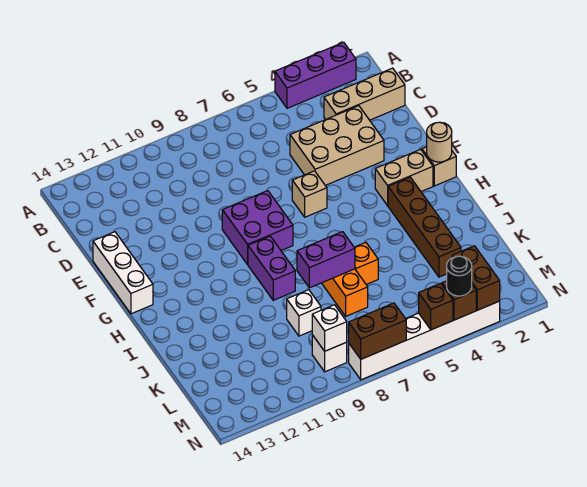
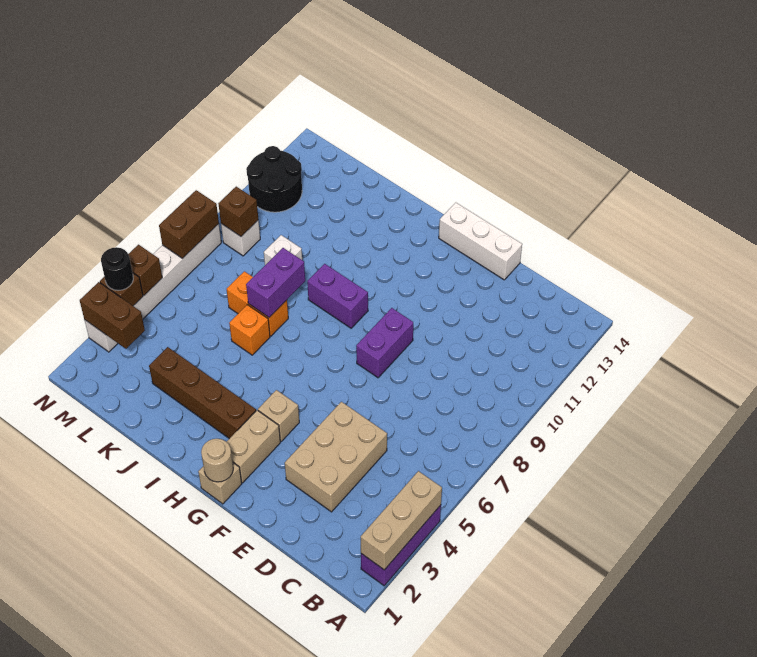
tan brick C1:C3 level 1 -> tan brick A2:A4 level 2
tan brick F6 level 1 -> tan brick G4 level 1
purple brick F8:G9 level 1 -> purple brick F8:F9 level 1
white brick M9 level 2 -> brown brick M9 level 2
none -> black round brick M11:N12 level 1

